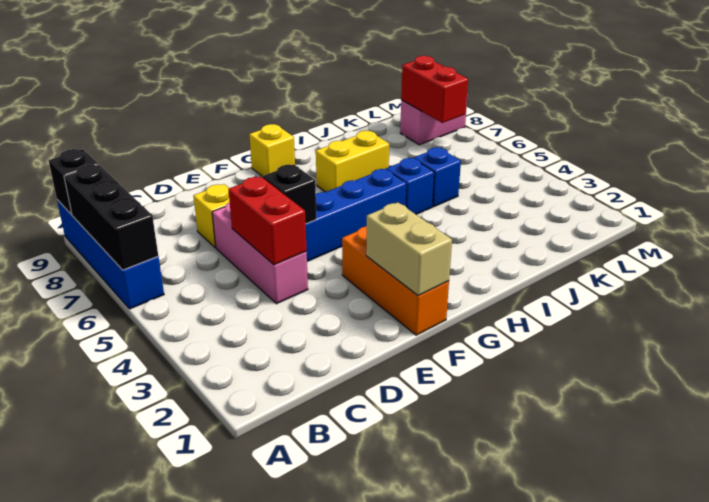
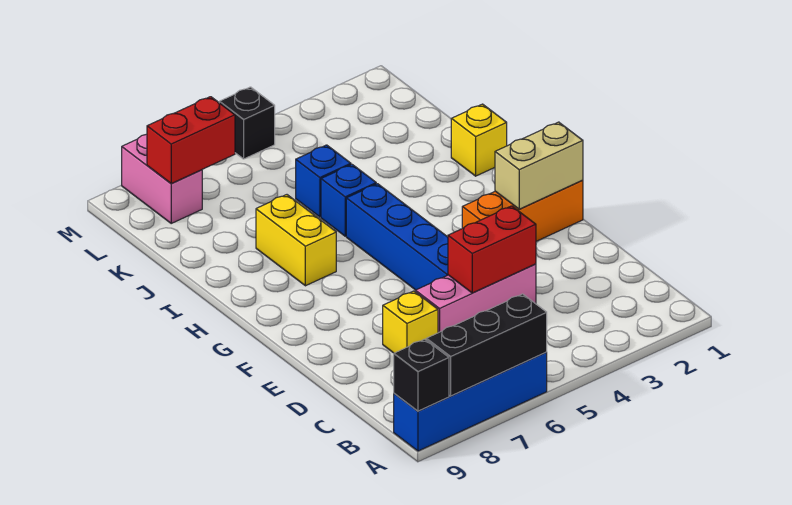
black brick E5 level 2 -> black brick M5 level 1
yellow brick G9 level 1 -> yellow brick I1 level 1

